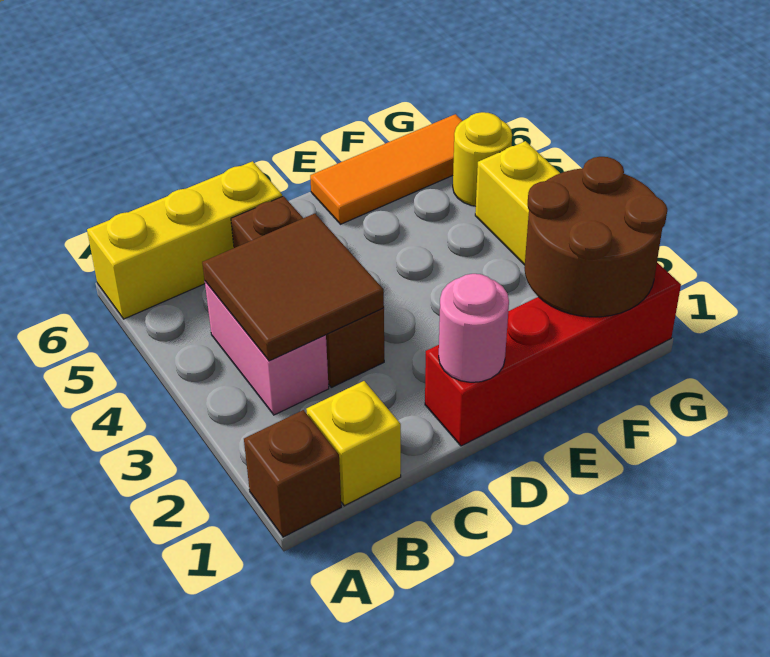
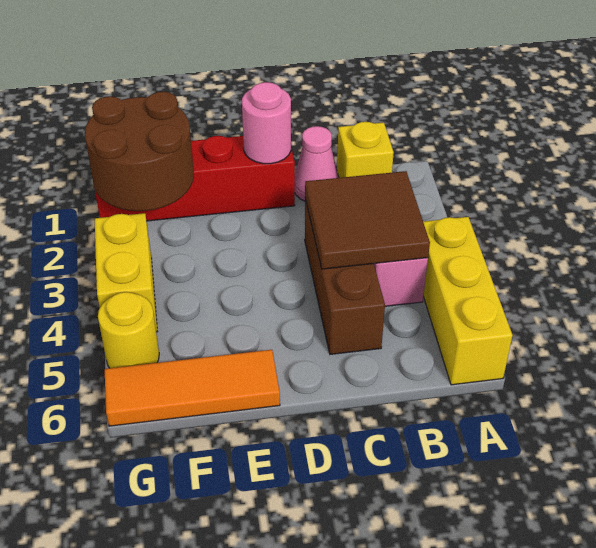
brown brick A1 level 1 -> none
yellow brick A6:C6 level 1 -> yellow brick A4:A6 level 1
none -> pink cone C1 level 1

